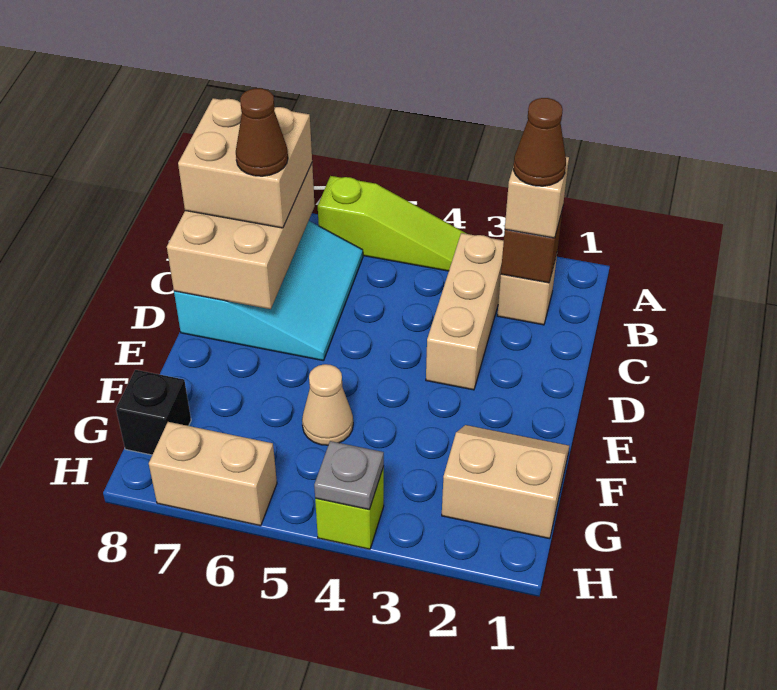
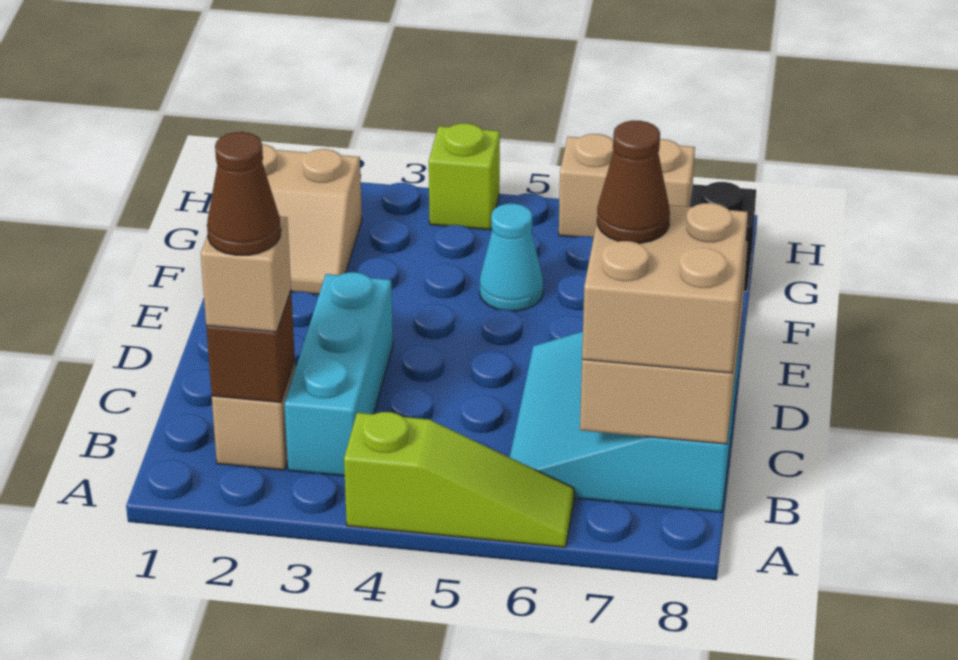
lime slope A4:A6 level 1 top 6 -> lime slope A4:A6 level 1 top 4
tan brick B3:D3 level 1 -> cyan brick B3:D3 level 1
tan cone F5 level 1 -> cyan cone F5 level 1
grey plate H4 level 2 -> none

